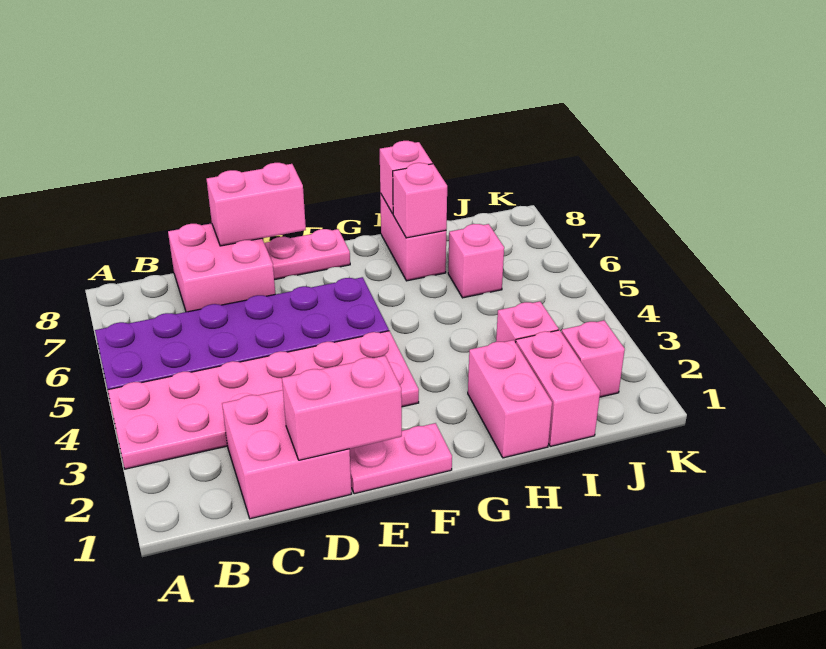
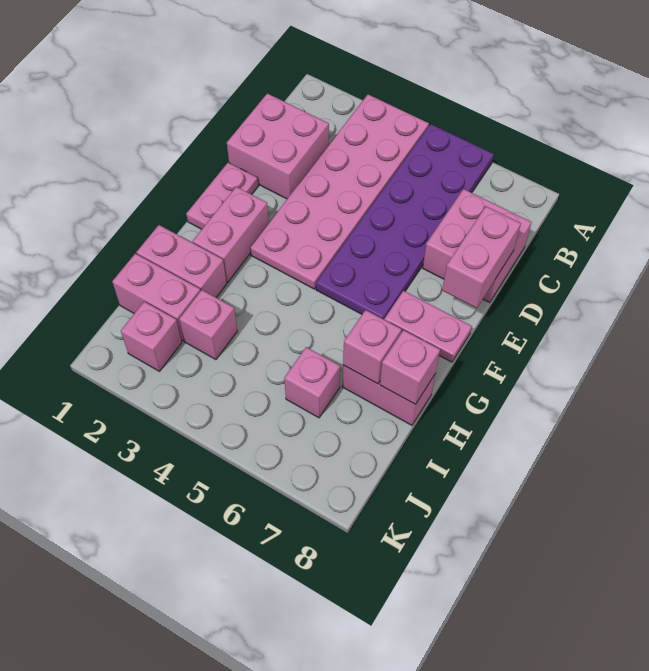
pink brick D1:E1 level 2 -> pink brick F2:G2 level 1
pink plate E8:F8 level 1 -> pink plate F7:F8 level 1

